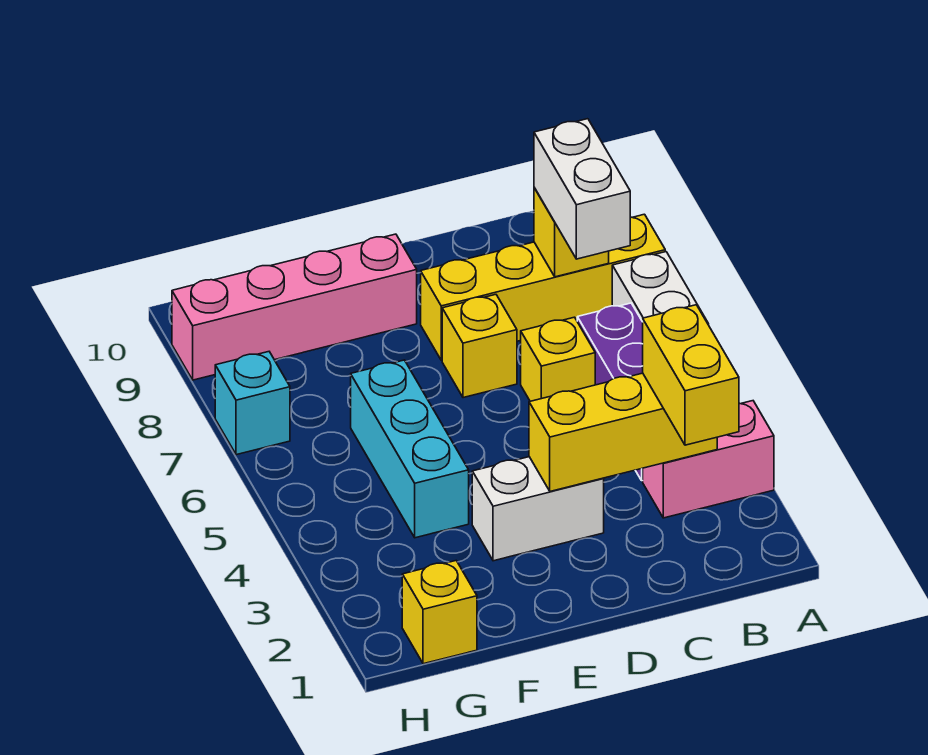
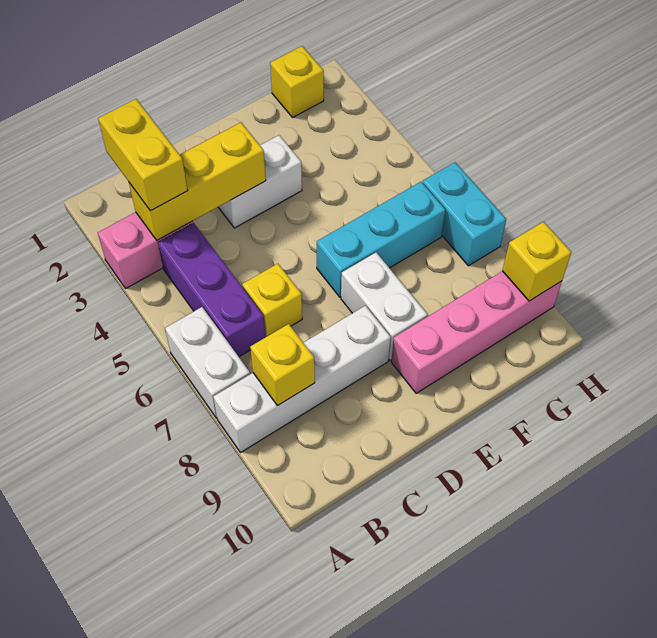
yellow brick A8:D8 level 1 -> white brick A8:D8 level 1
white brick B7:B8 level 3 -> white brick E7:E8 level 1
yellow brick D7 level 1 -> yellow brick H9 level 2
cyan brick F4:F6 level 1 -> cyan brick E6:G6 level 1
cyan brick H7 level 1 -> cyan brick H6:H7 level 1

